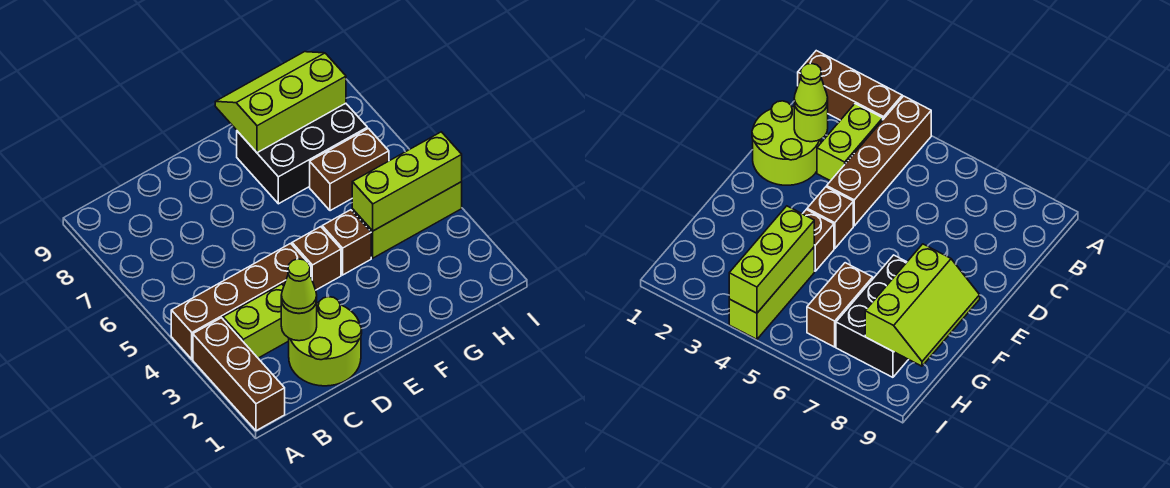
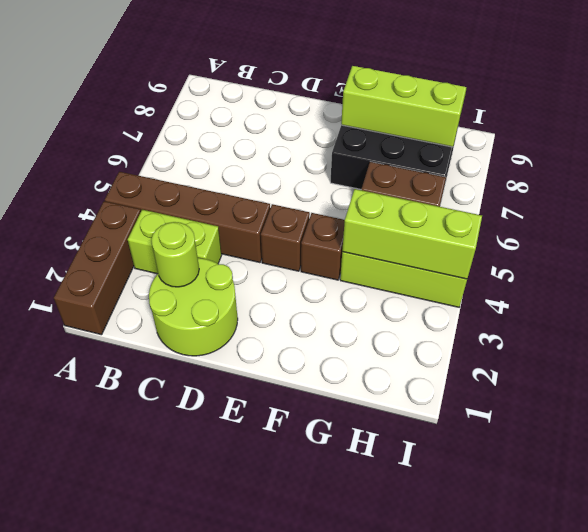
lime cone C2 level 3 -> none

